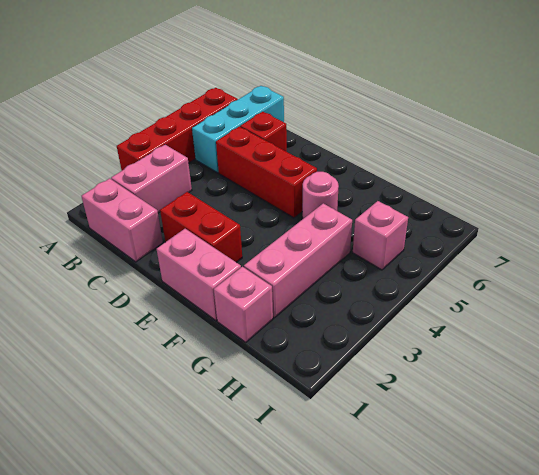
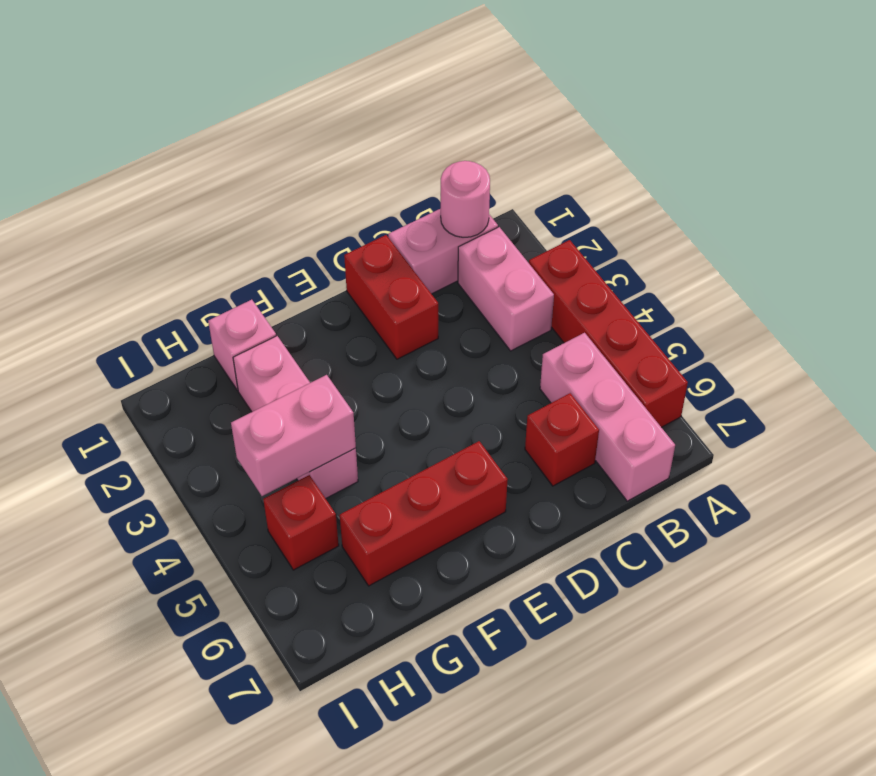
cyan brick B5:B7 level 1 -> pink brick B5:B7 level 1
red brick C5:E5 level 1 -> red brick E6:G6 level 1
red brick D2:E2 level 1 -> red brick D1:D2 level 1
pink brick E1:F1 level 1 -> pink brick G4:H4 level 2
pink round brick F5 level 1 -> pink round brick B1 level 2
pink brick H5 level 1 -> red brick H5 level 1

